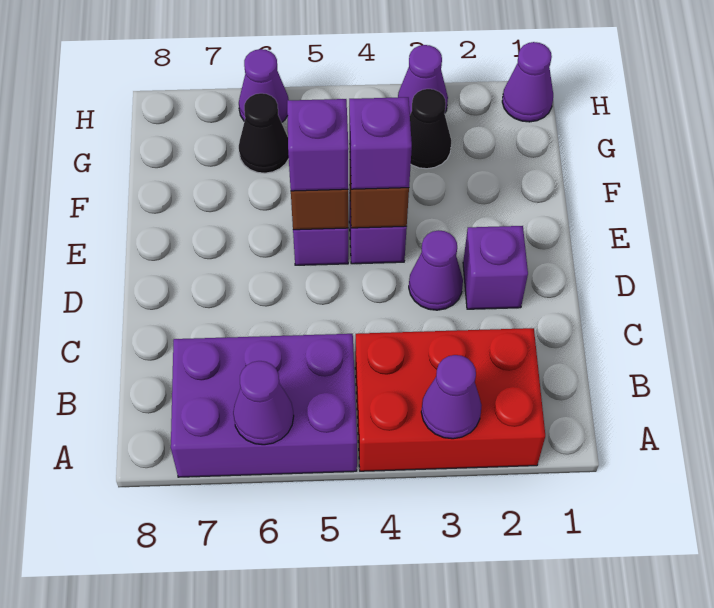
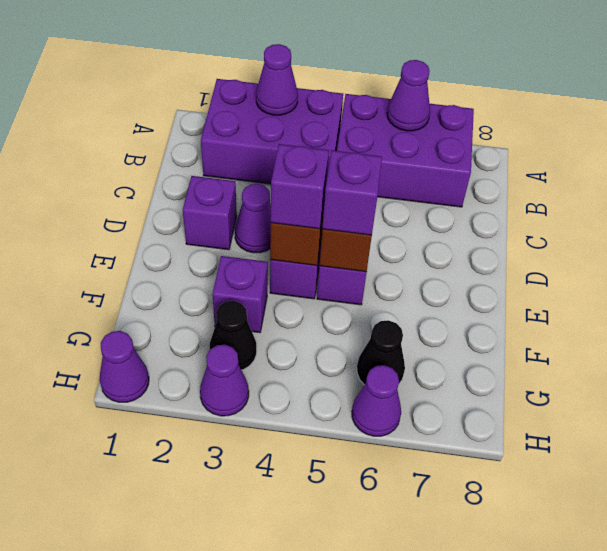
red brick A2:B4 level 1 -> purple brick A2:B4 level 1
none -> purple brick F3 level 1

